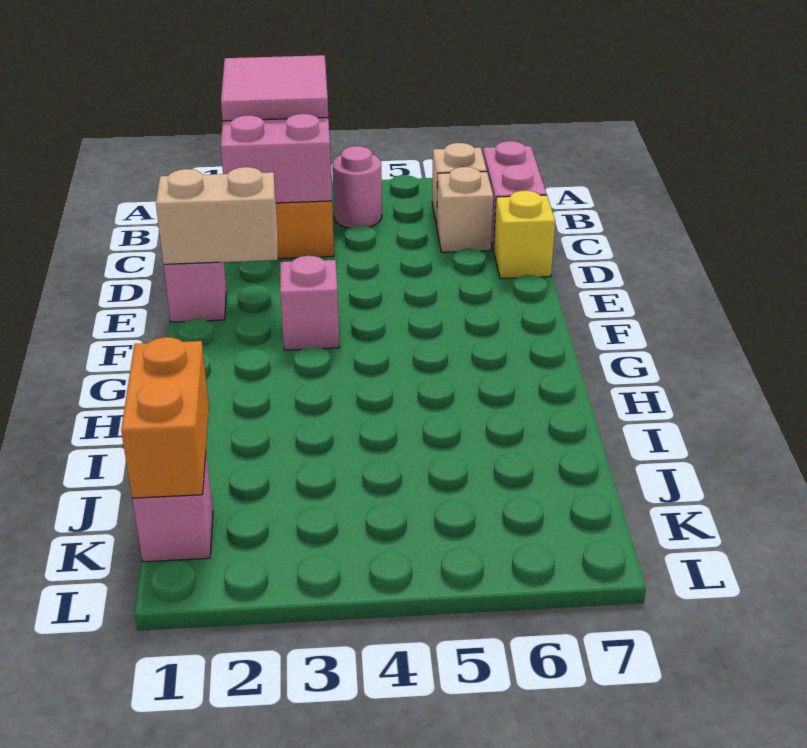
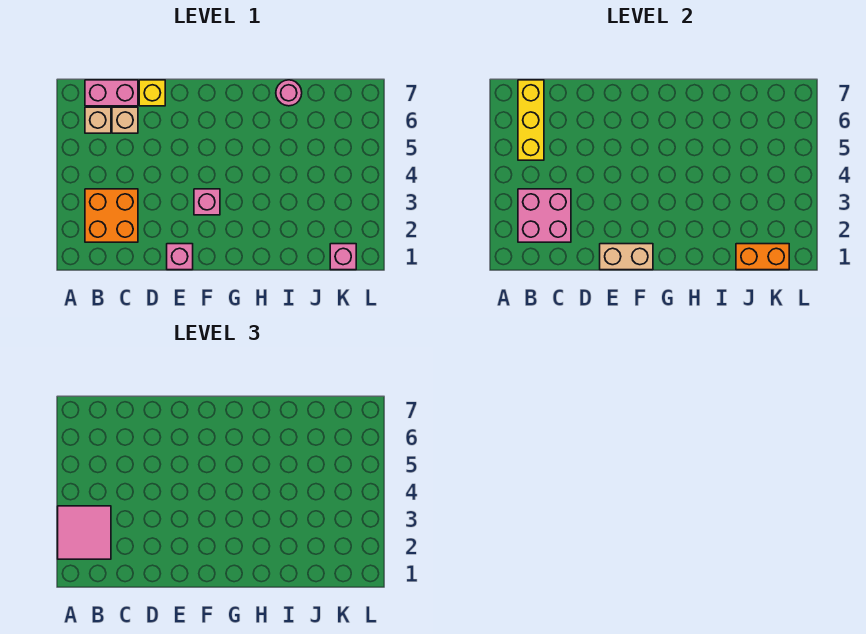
pink round brick B4 level 1 -> pink round brick I7 level 1
none -> yellow brick B5:B7 level 2
tan brick E1:E2 level 2 -> tan brick E1:F1 level 2

